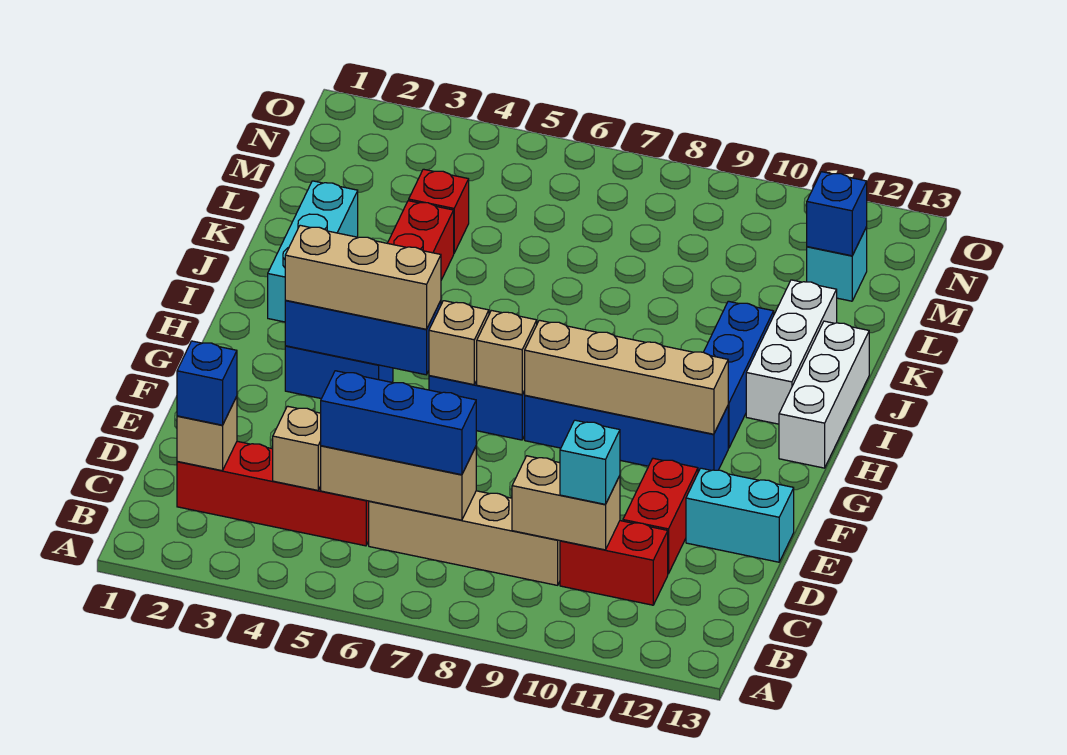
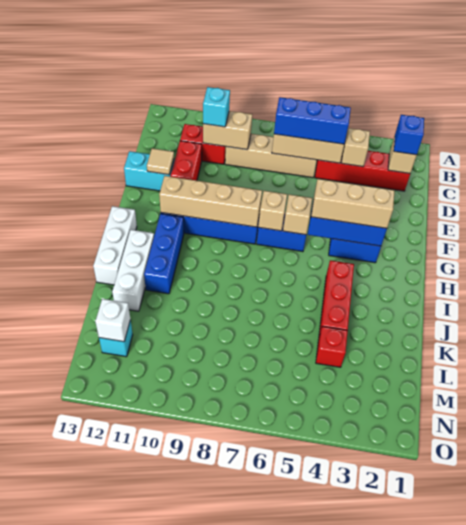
none -> tan tile E12 level 2
cyan brick I2:K2 level 1 -> none
blue brick M12 level 2 -> white brick M12 level 2

